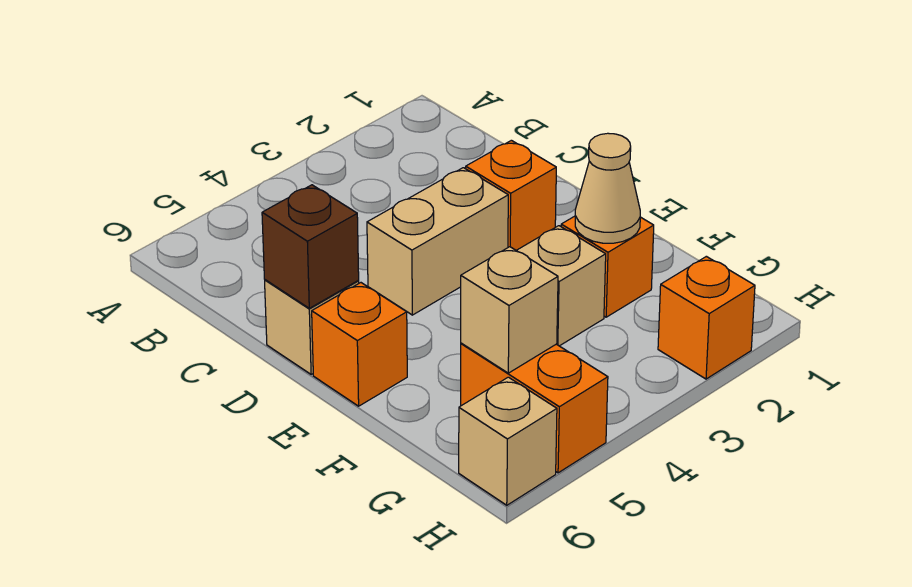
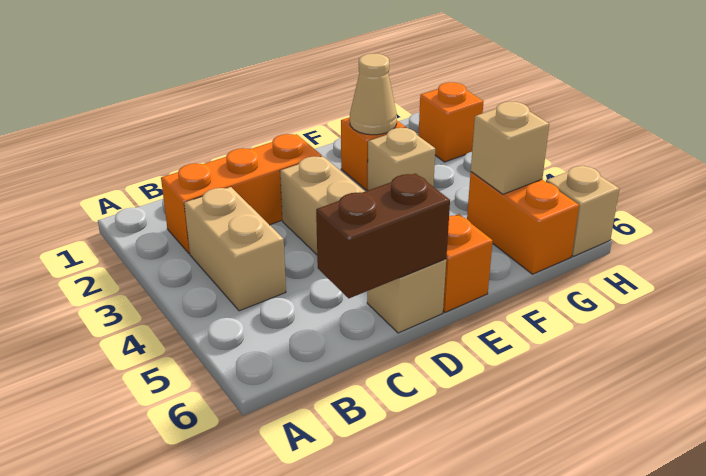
none -> tan brick B3:B4 level 1
orange brick D2 level 1 -> orange brick B2:D2 level 1
brown brick D6 level 2 -> brown brick C6:D6 level 2
orange brick G5:H5 level 1 -> orange brick G5:G6 level 1

